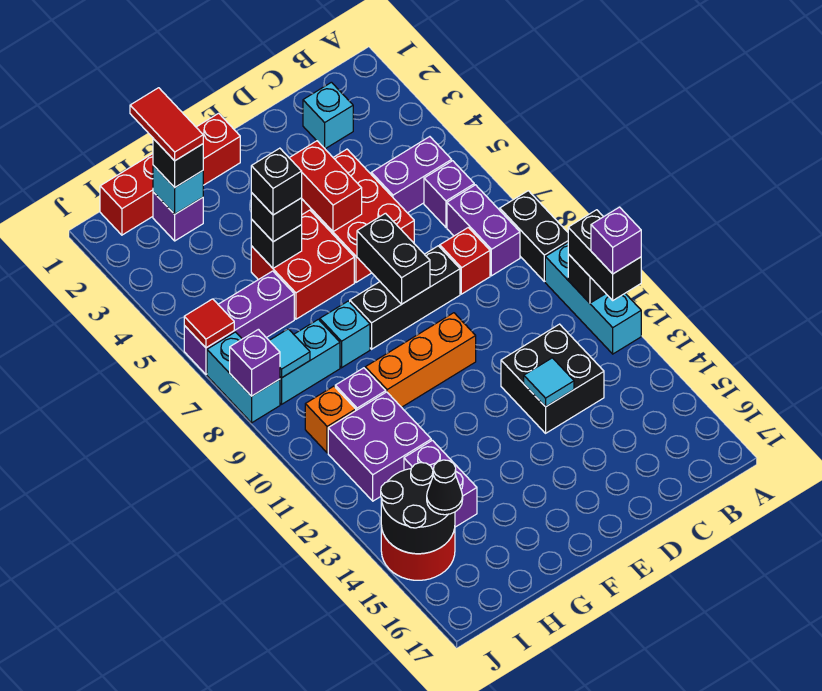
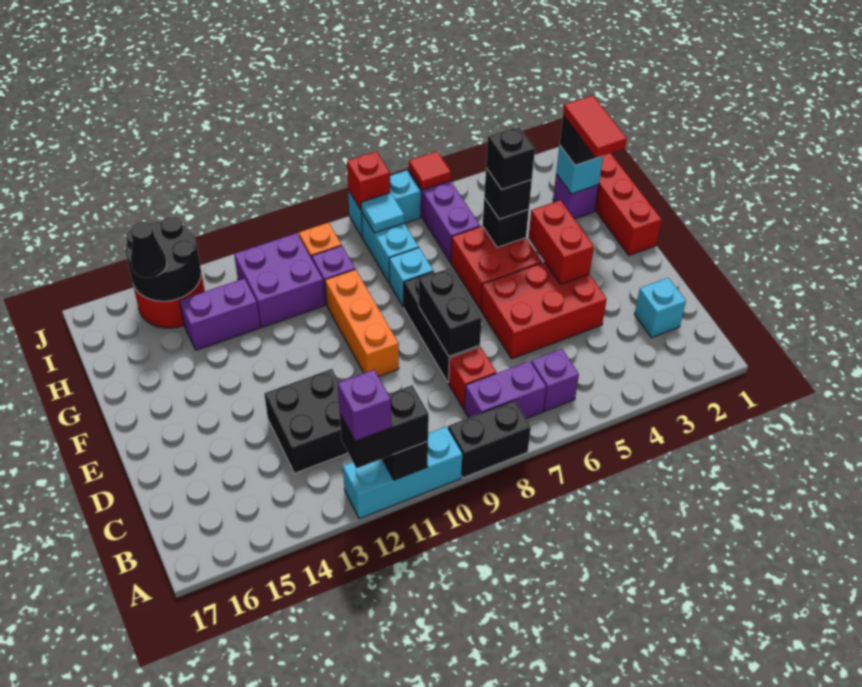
purple brick B5:C5 level 1 -> none
cyan tile D13 level 2 -> none
red brick E4:E5 level 2 -> red brick E4:F4 level 2
black brick E7:E8 level 2 -> black brick D8:E8 level 2
red tile H1:H2 level 4 -> red tile G2:H2 level 4
purple brick J8 level 2 -> red brick J8 level 2

